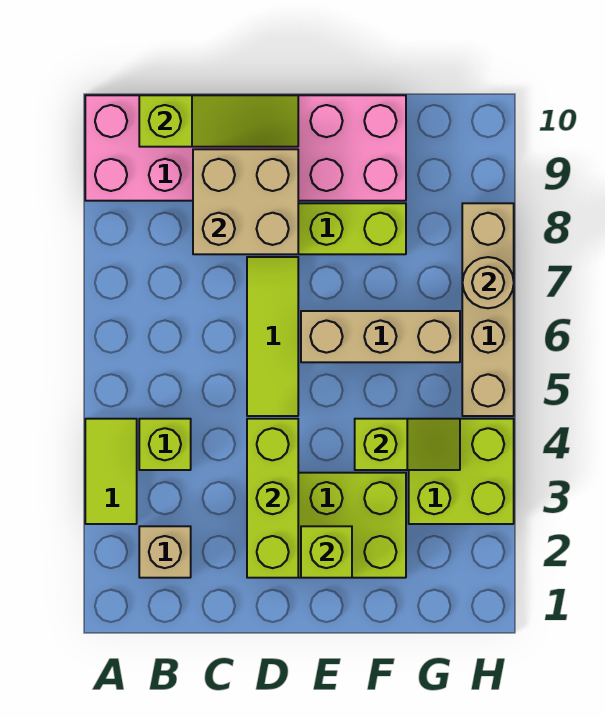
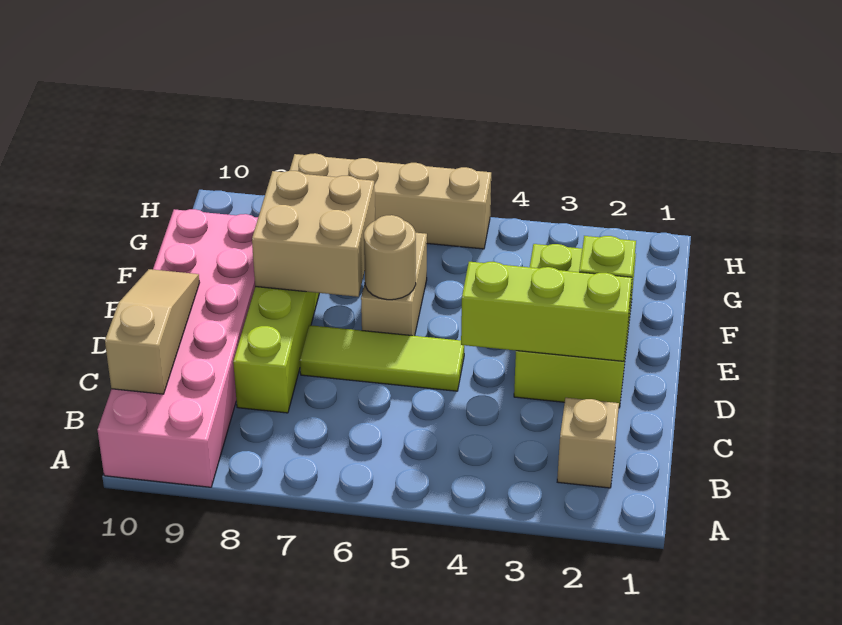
lime tile A3:A4 level 1 -> none
lime brick B4 level 1 -> none
lime slope B10:D10 level 2 top B -> tan slope B10:D10 level 2 top B
tan brick C8:D9 level 2 -> tan brick E7:F8 level 2
tan brick E6:G6 level 1 -> tan brick E6:F6 level 1
lime slope F4:G4 level 2 top F -> none
lime brick G3:H4 level 1 -> none
tan round brick H7 level 2 -> tan round brick E6 level 2

